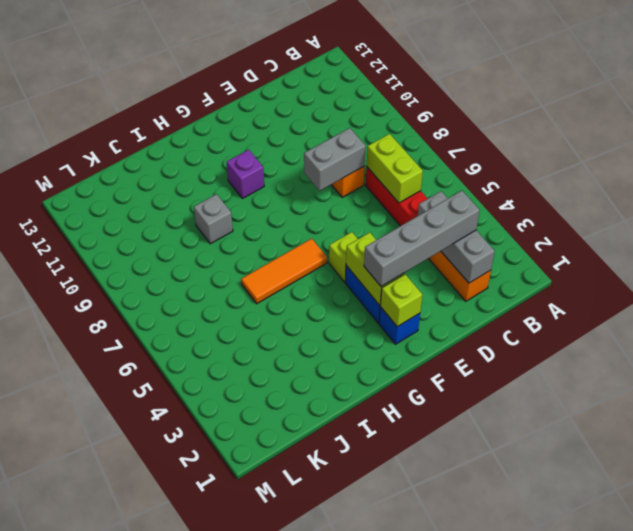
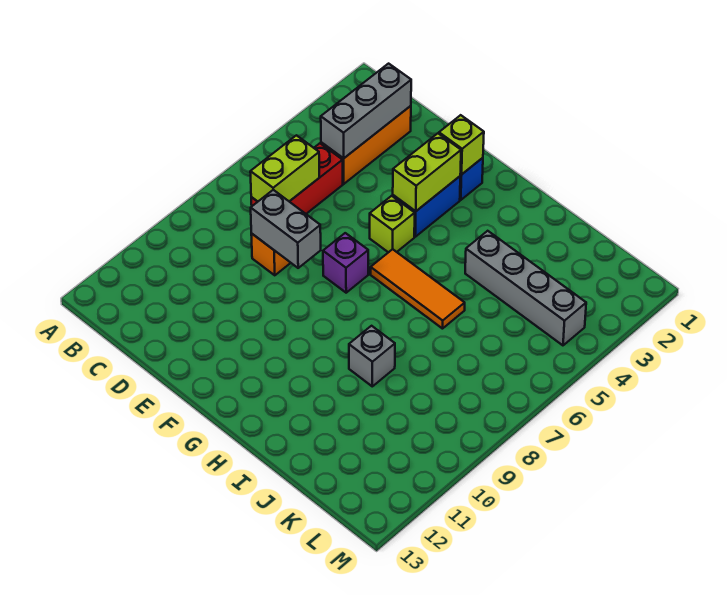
grey brick C3:F3 level 3 -> grey brick I4:L4 level 1
purple brick G10 level 1 -> purple brick F7 level 1

